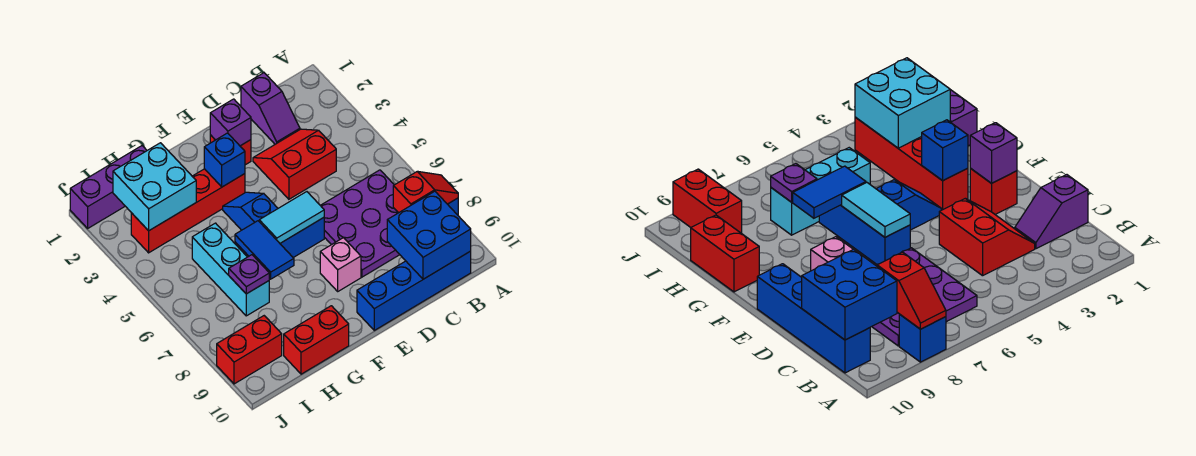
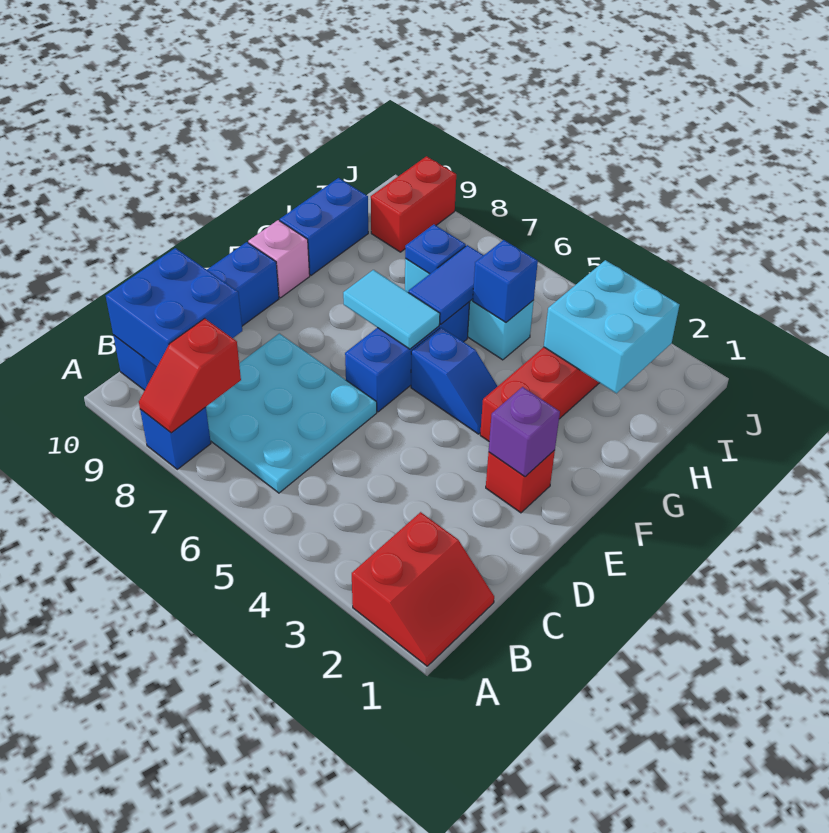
purple plate B6:D8 level 1 -> cyan plate B6:D8 level 1
purple slope C1:C2 level 1 top 1 -> none
red slope C3:D4 level 1 top 4 -> red slope A1:B2 level 1 top 2
cyan tile E6:F6 level 2 -> cyan tile F6:F7 level 2
pink brick E8 level 1 -> pink brick F10 level 1
blue brick F3 level 2 -> blue brick H5 level 2
blue tile G6:G7 level 2 -> blue tile G6:H6 level 2
red brick G10:H10 level 1 -> blue brick G10:H10 level 1
purple brick H1:J1 level 1 -> none
purple plate H7 level 2 -> blue plate H7 level 2

